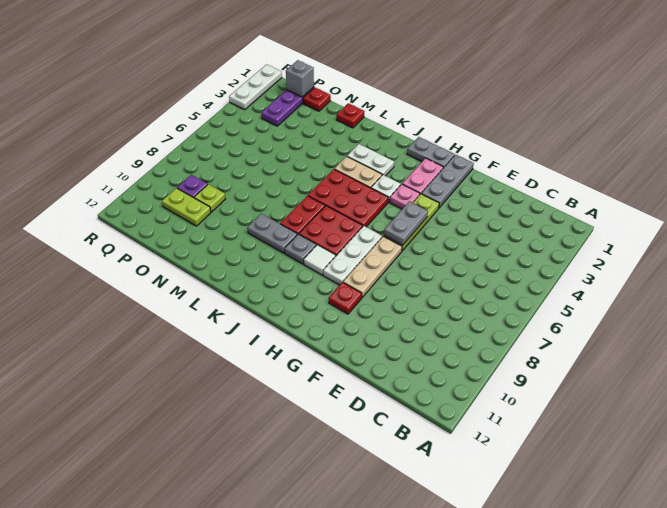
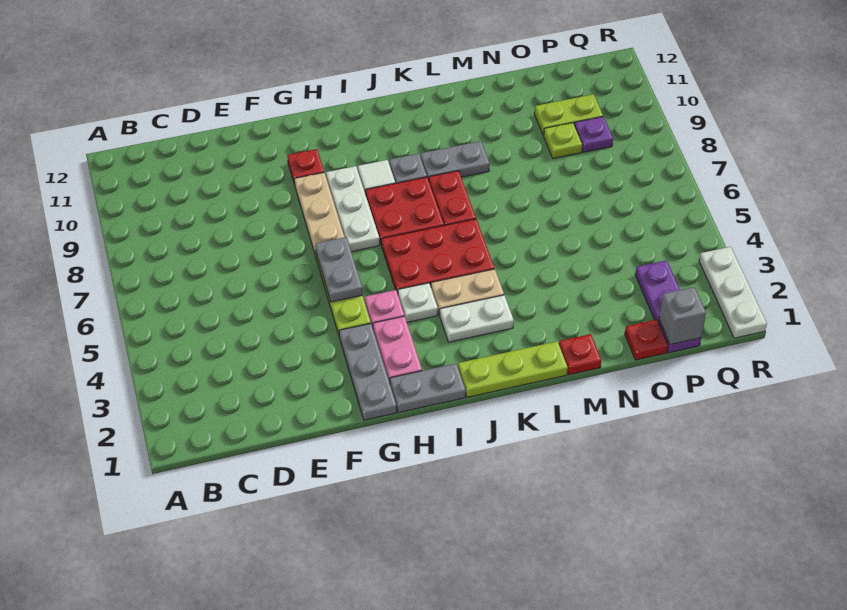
none -> lime plate J1:L1 level 1

